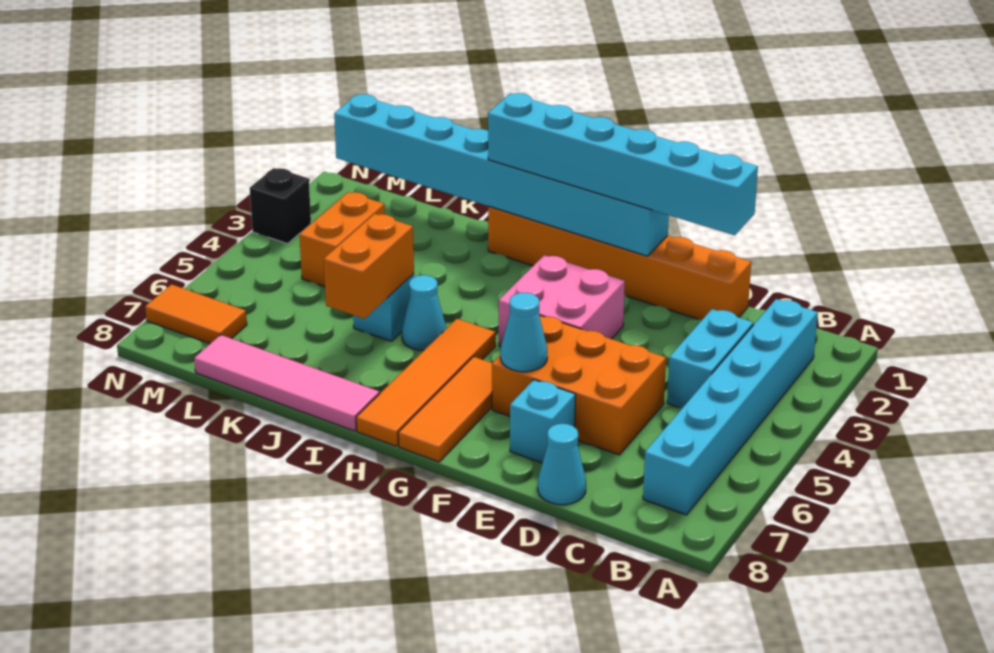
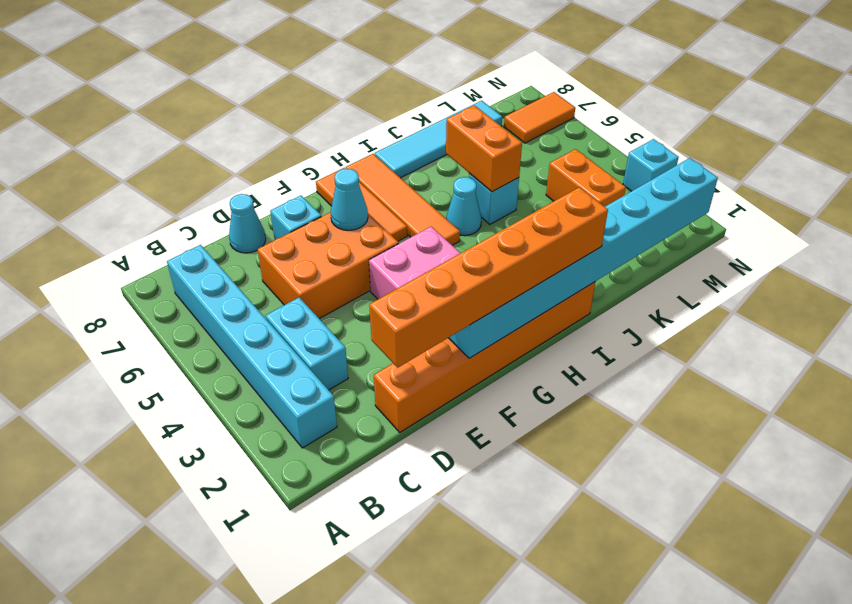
cyan brick D1:I1 level 3 -> orange brick D1:I1 level 3
pink tile I8:L8 level 1 -> cyan tile I8:L8 level 1
black brick N3 level 1 -> cyan brick N3 level 1

